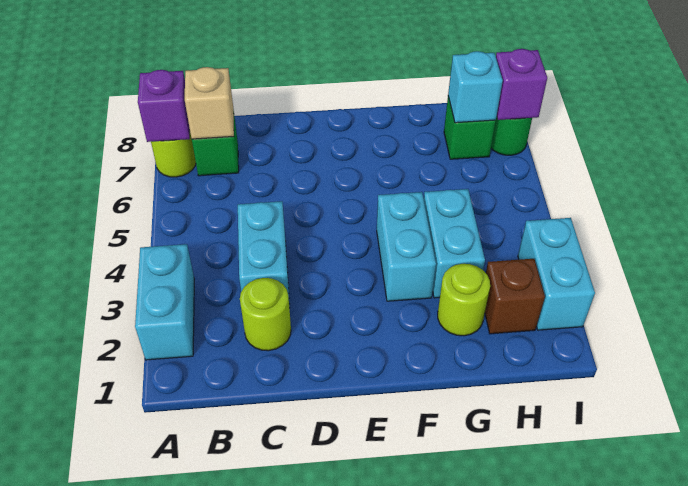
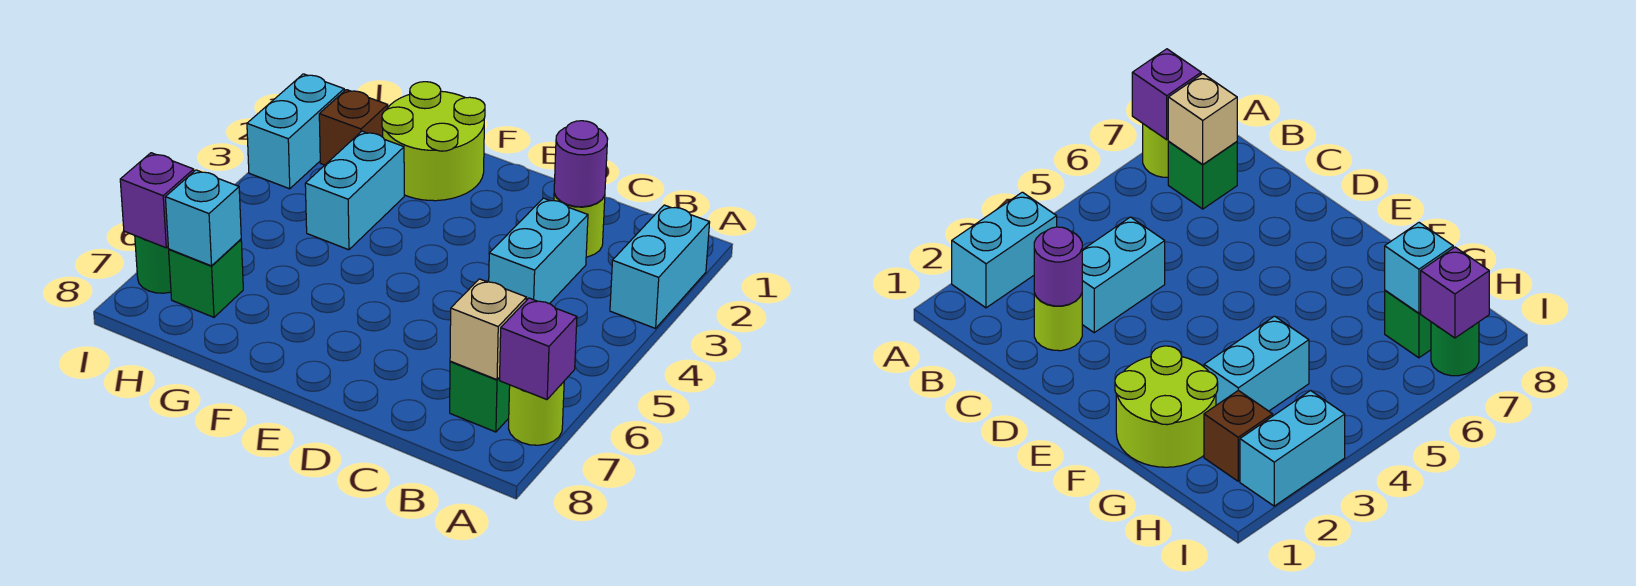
none -> purple round brick C2 level 2
cyan brick F3:F4 level 1 -> none
lime round brick G2 level 1 -> lime round brick F1:G2 level 1

